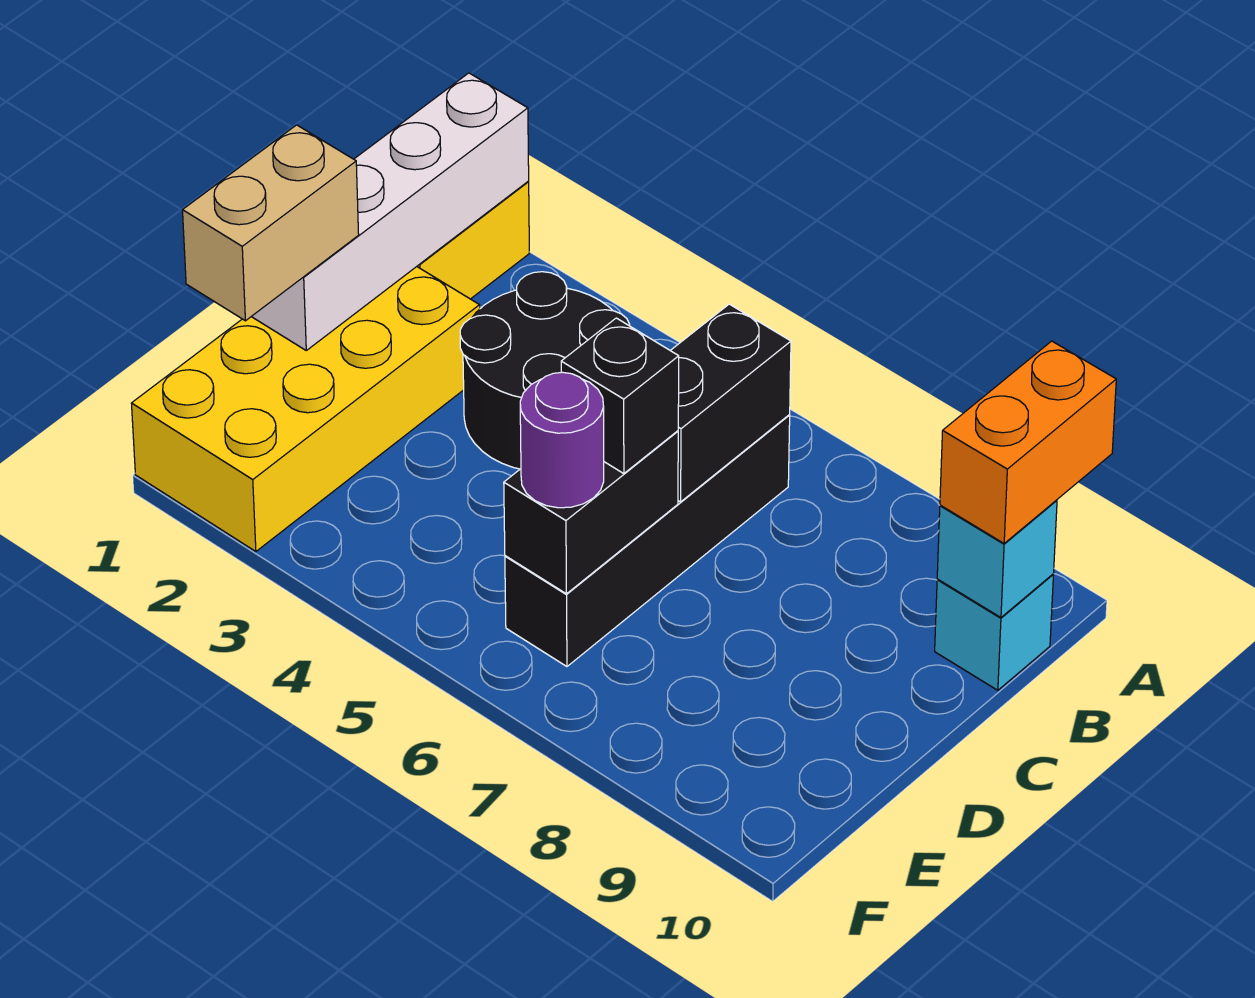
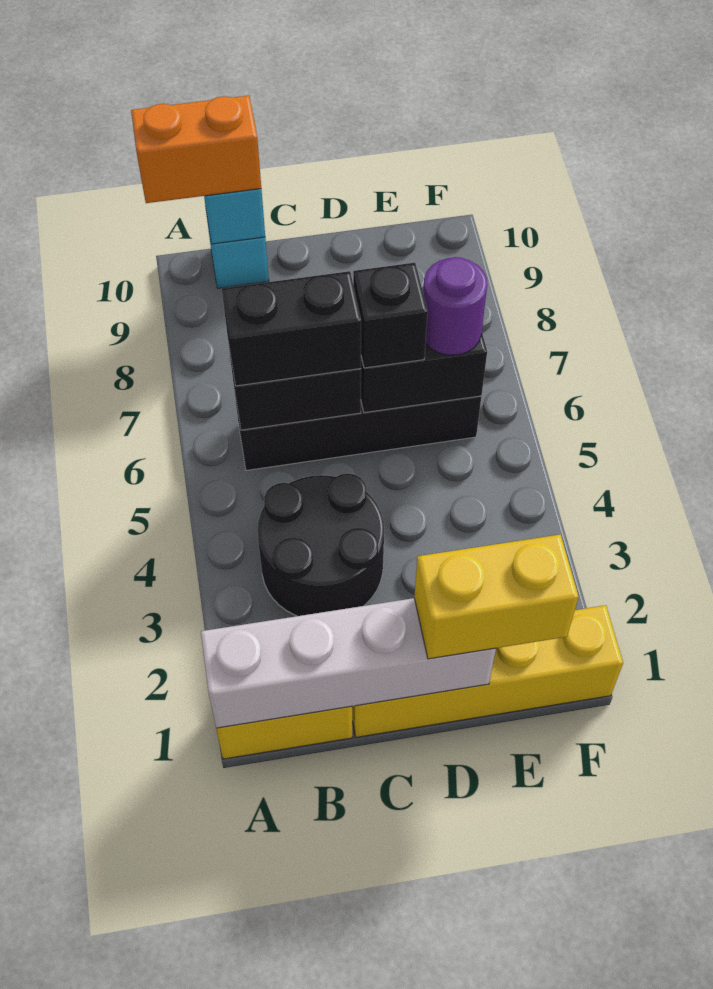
none -> black brick B6:C6 level 3
yellow brick C1:F2 level 1 -> yellow brick C1:F1 level 1
tan brick D1:E1 level 3 -> yellow brick D1:E1 level 3

